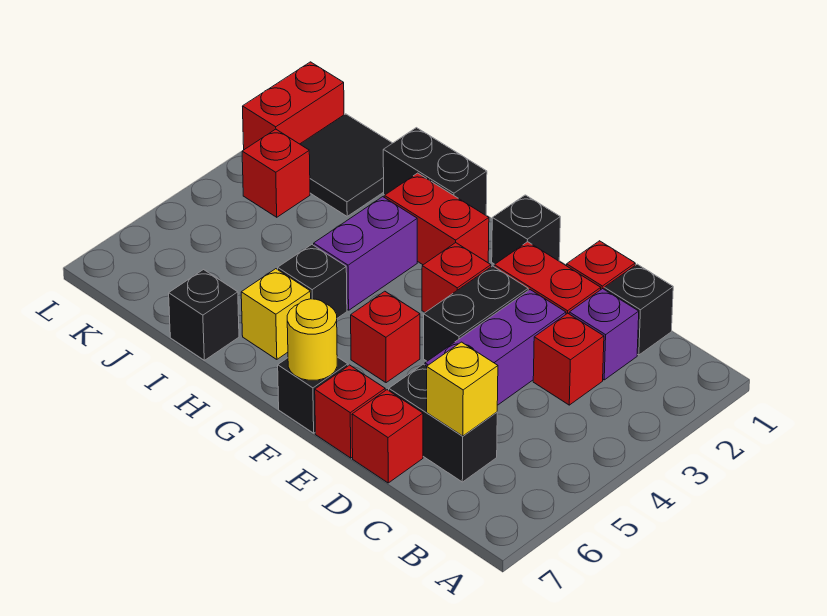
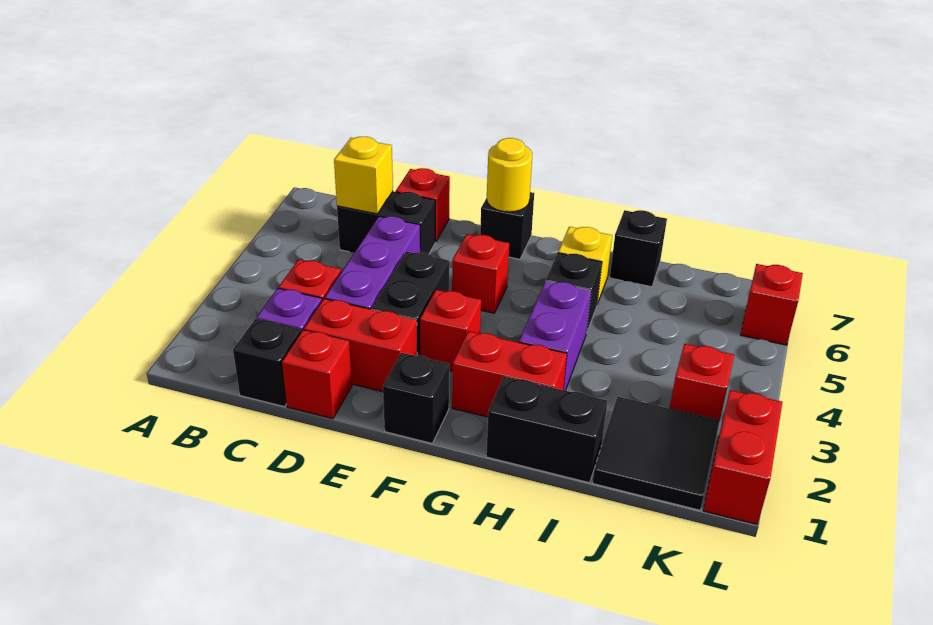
red brick E7 level 1 -> red brick L6 level 1

